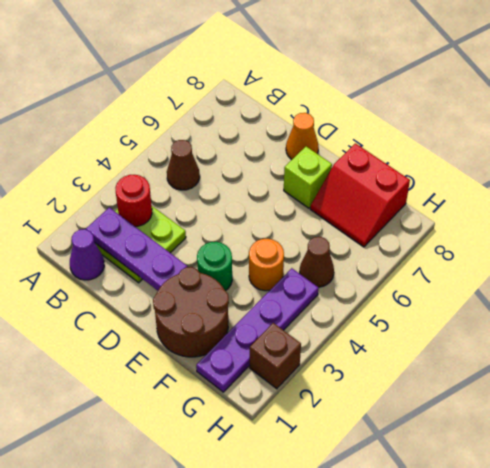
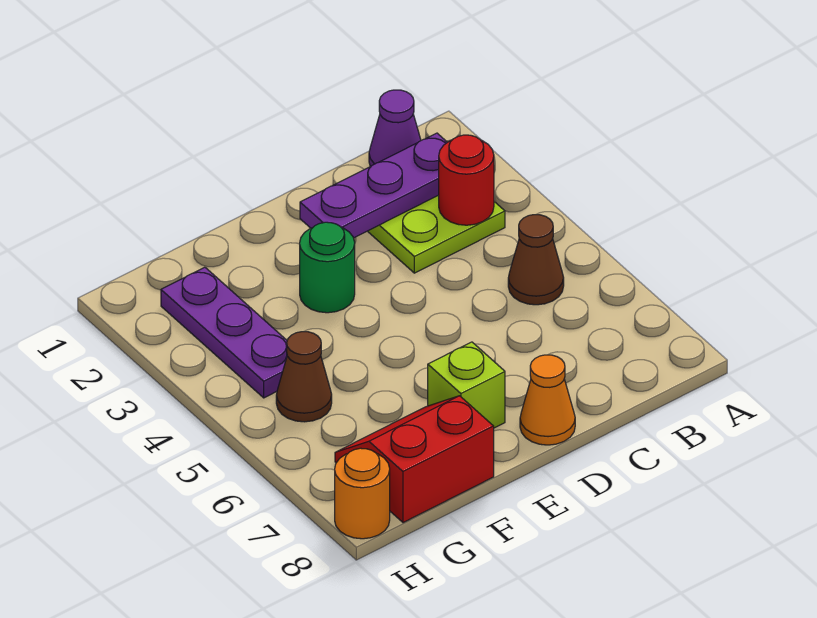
brown round brick E1:F2 level 1 -> none
orange round brick F4 level 1 -> orange round brick H8 level 1
purple plate G1:G4 level 1 -> purple plate G2:G4 level 1
brown brick H2 level 1 -> none

